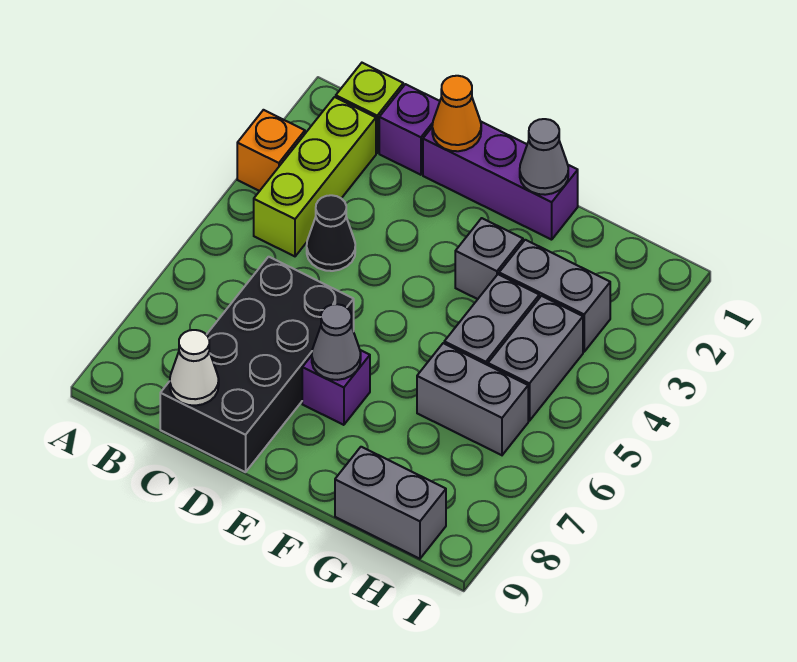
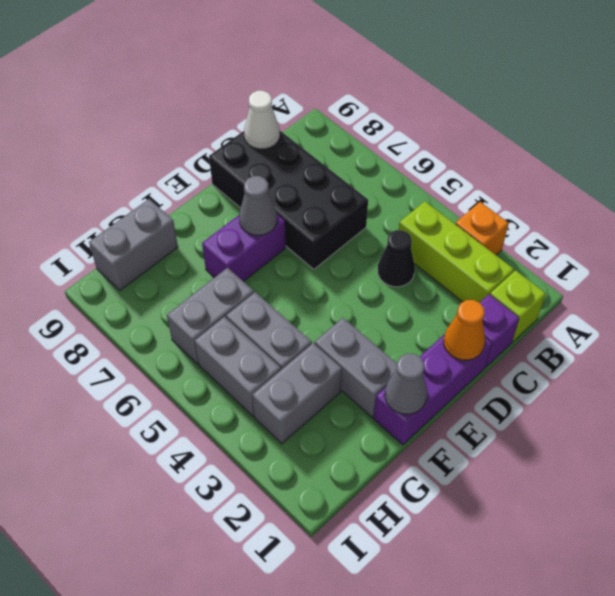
purple brick E7 level 1 -> purple brick E7:F7 level 1
grey brick F3 level 1 -> grey brick F2:F3 level 1

